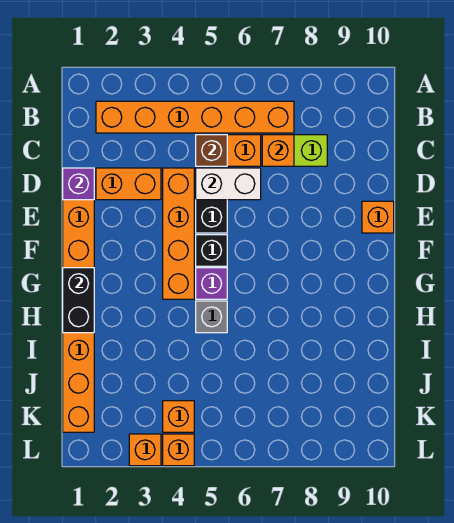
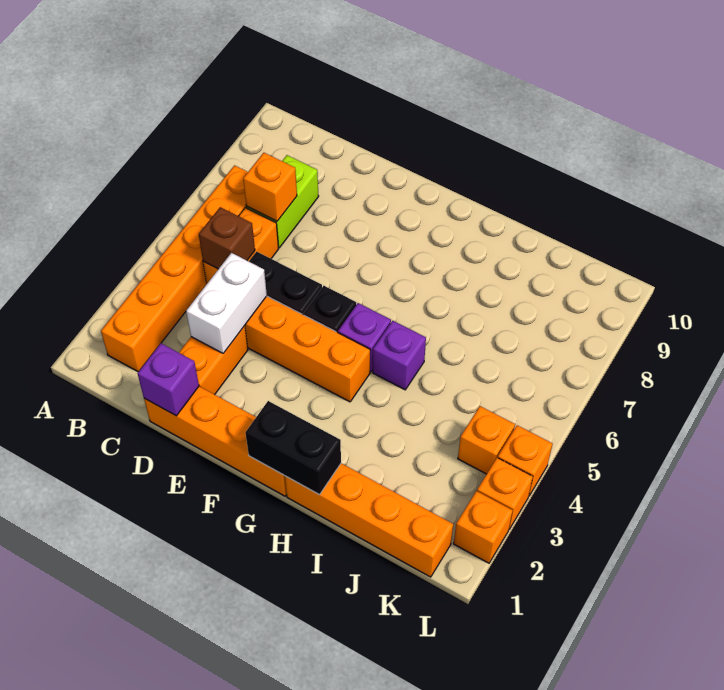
white brick D5:D6 level 2 -> white brick D3:D4 level 2
orange brick E10 level 1 -> orange brick L2 level 1
grey brick H5 level 1 -> purple brick H5 level 1

